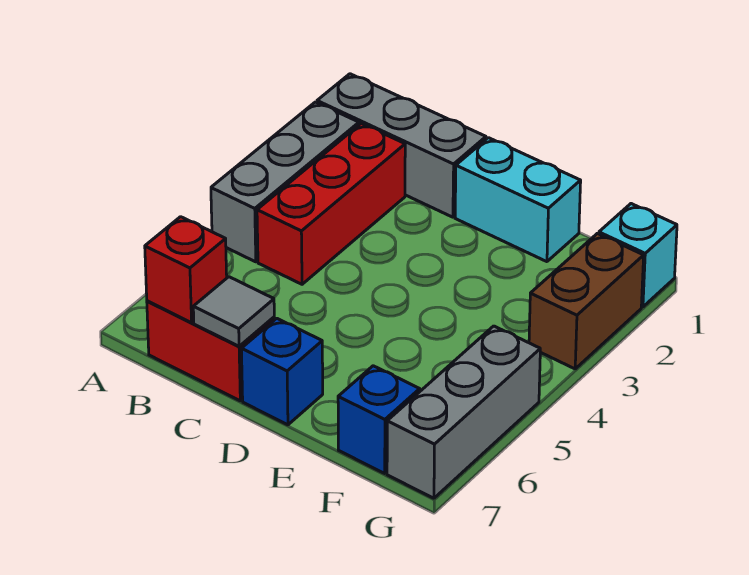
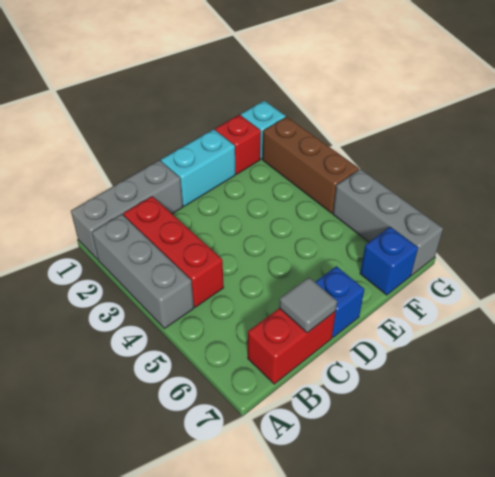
red brick B7 level 2 -> red brick F1 level 1
brown brick G2:G3 level 1 -> brown brick G2:G4 level 1

